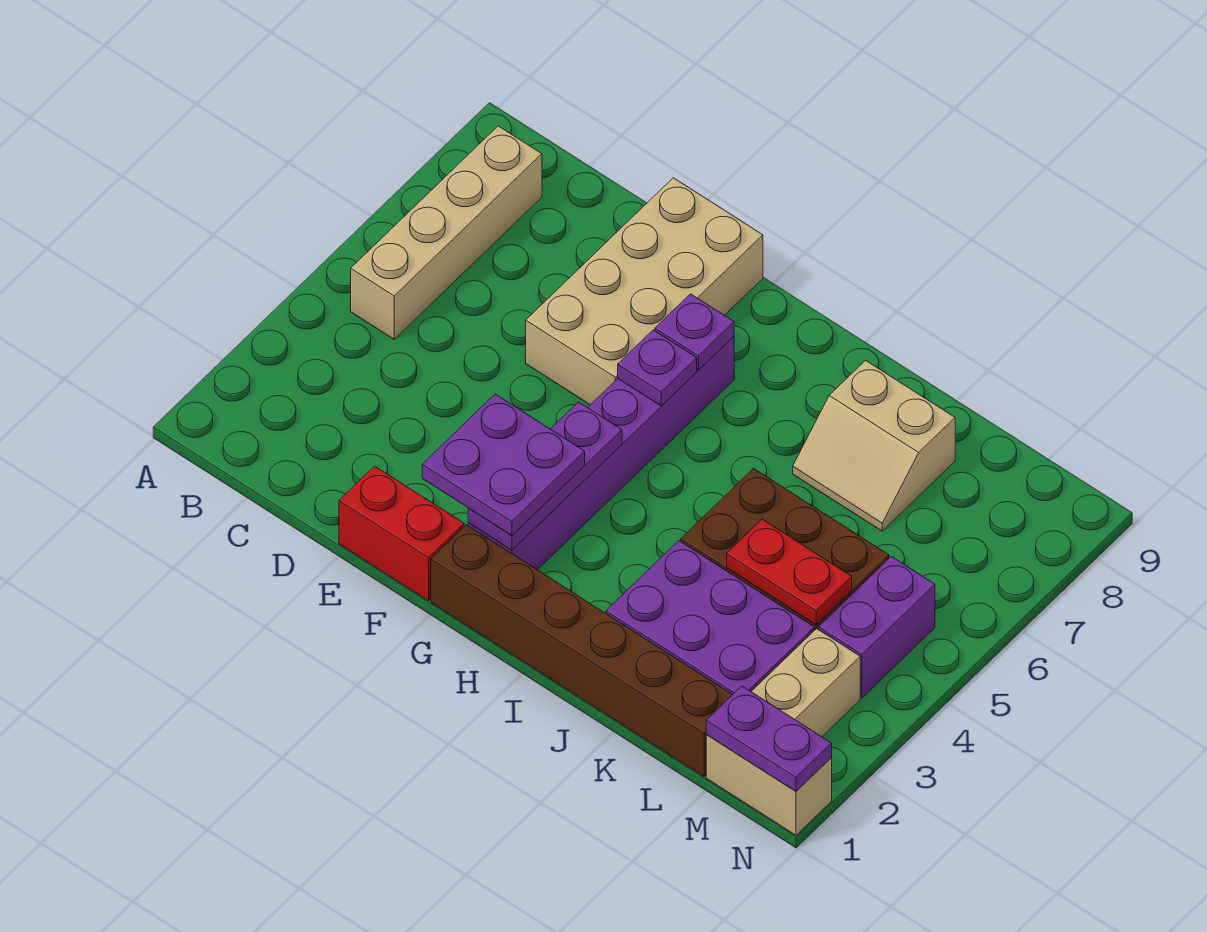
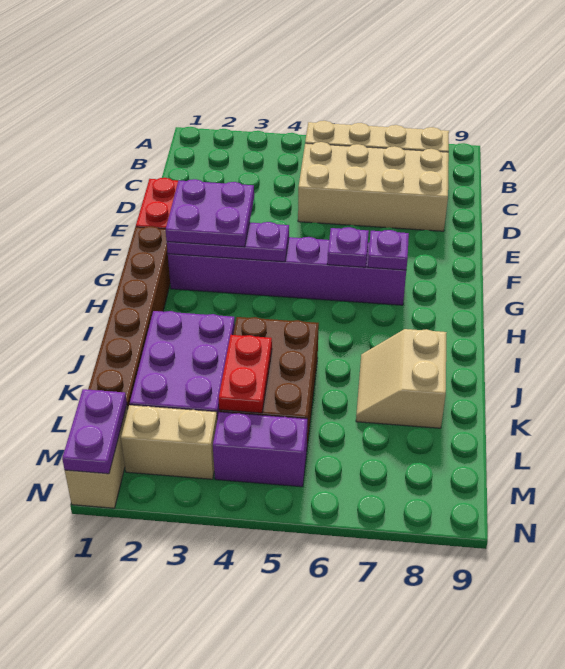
tan brick E6:F9 level 1 -> tan brick C5:D8 level 1

